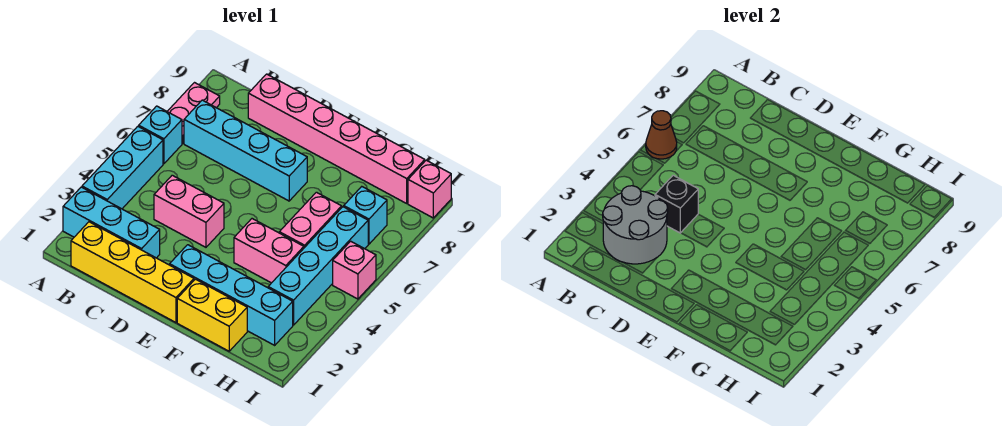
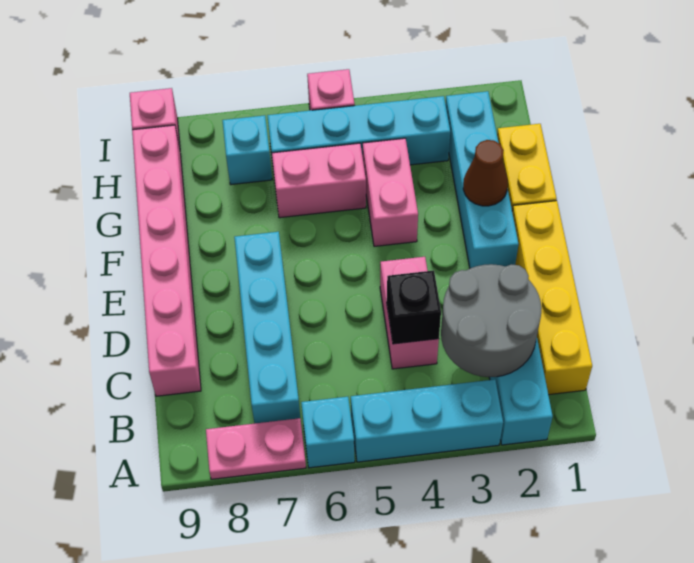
brown cone A6 level 2 -> brown cone F2 level 2

